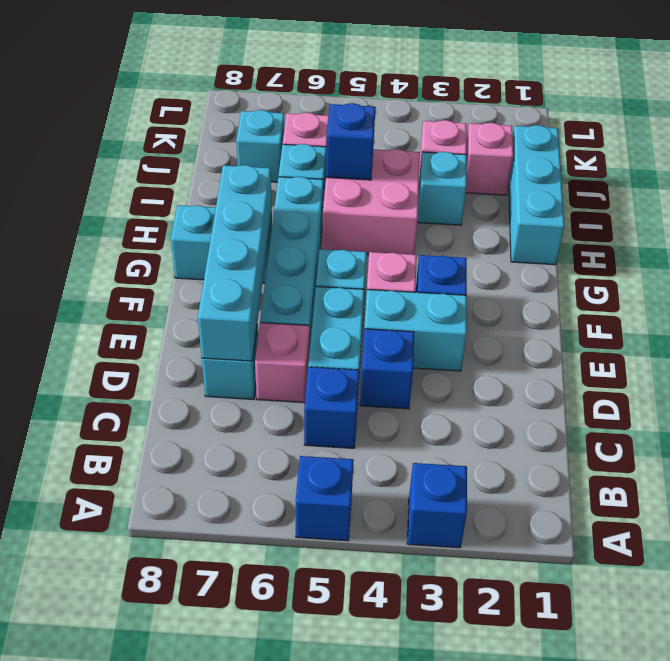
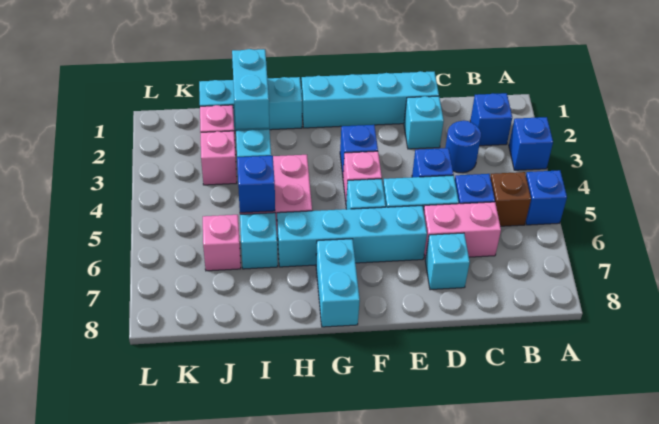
none -> blue brick B2 level 1
none -> brown brick B5 level 1
none -> blue round brick C3 level 1
pink brick D6 level 1 -> pink brick C6:D6 level 1
cyan brick D7:G7 level 2 -> cyan brick D1:G1 level 1
cyan brick E3:E4 level 1 -> cyan brick I1:I2 level 2
cyan brick J7 level 1 -> cyan brick D2 level 1

